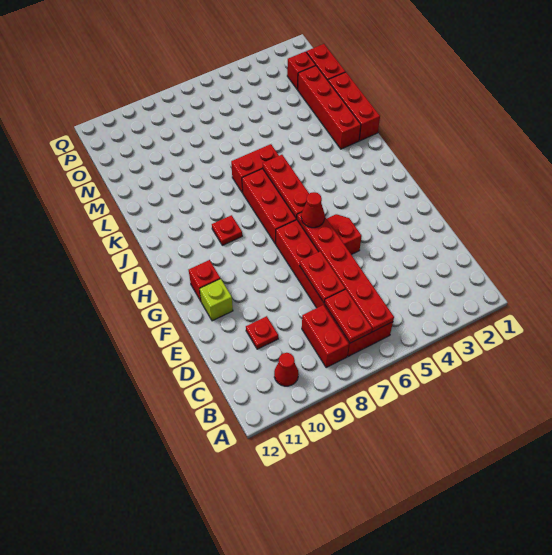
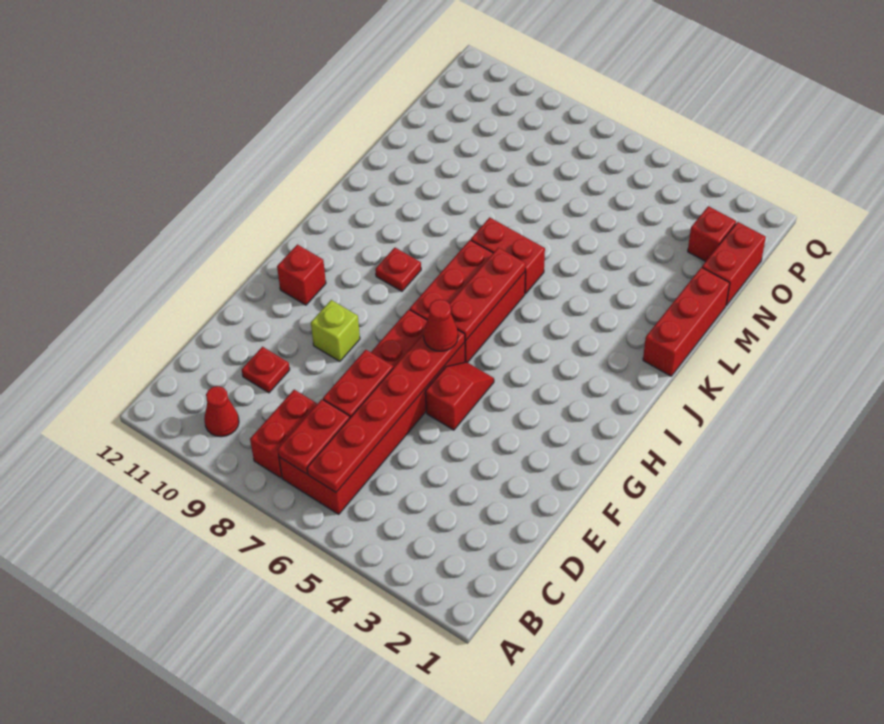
lime brick F11 level 1 -> lime brick F9 level 1
red brick K2:N2 level 1 -> none

